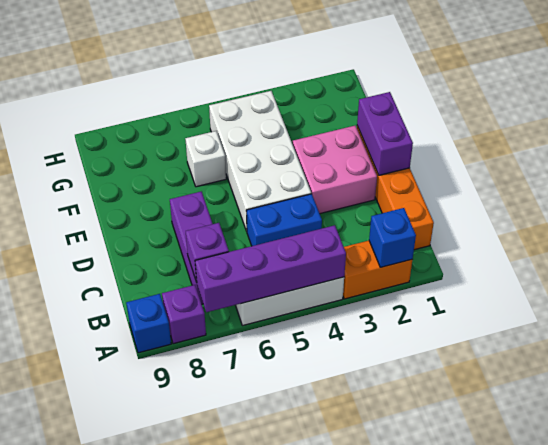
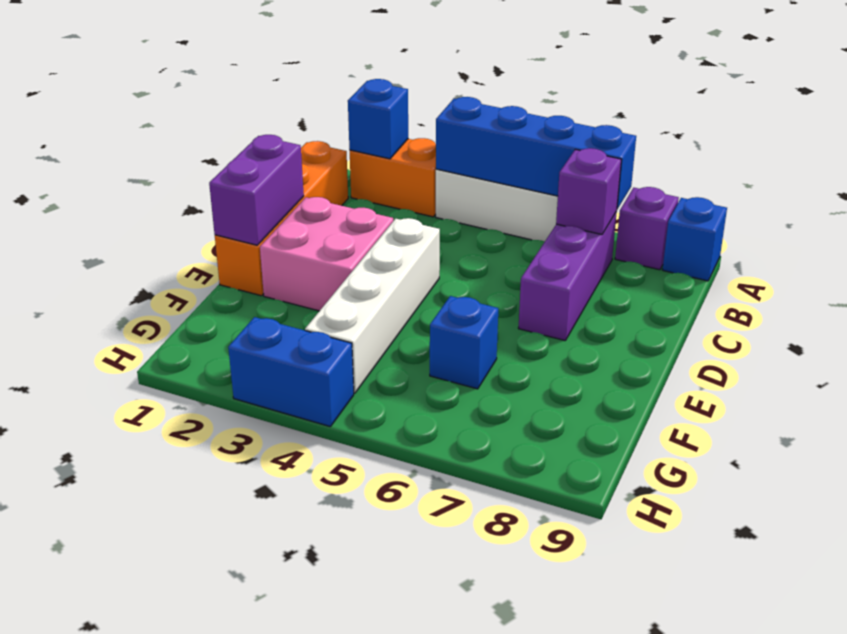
purple brick A4:A7 level 2 -> blue brick A4:A7 level 2
blue brick C4:C5 level 1 -> blue brick H3:H4 level 1
white brick D4:G5 level 1 -> white brick D4:G4 level 1
white brick F6 level 1 -> blue brick F6 level 1

